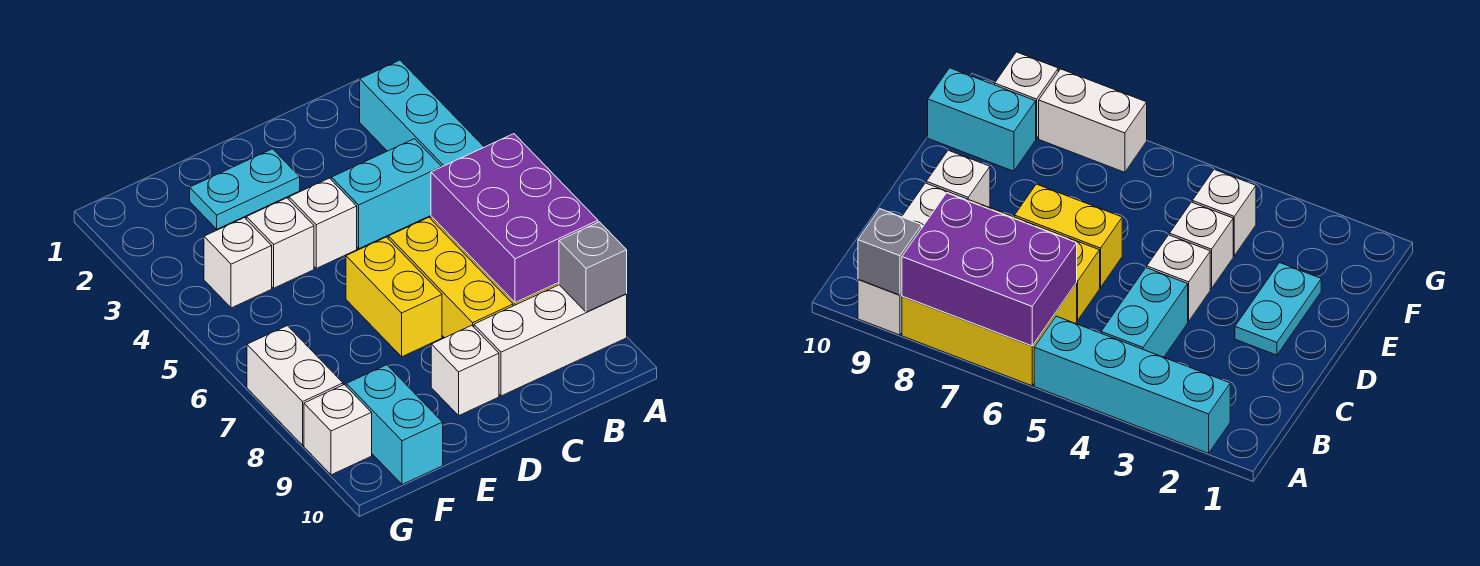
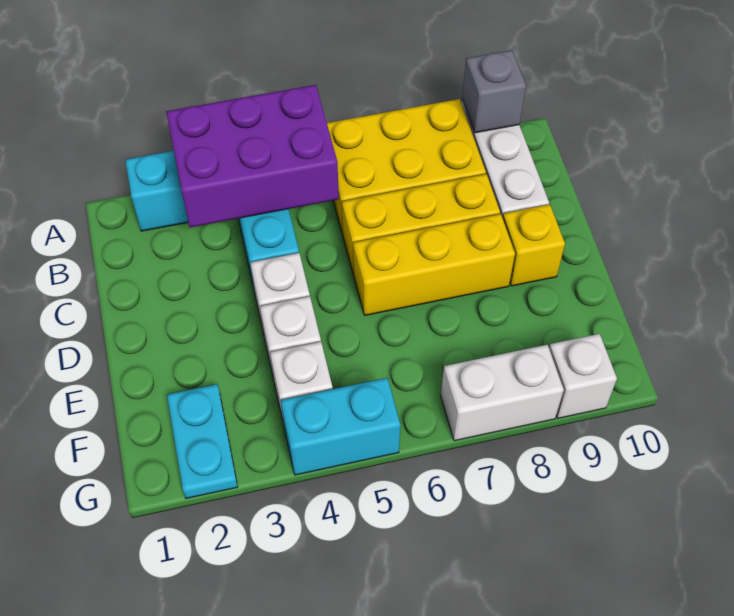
purple brick A6:B8 level 2 -> purple brick A3:B5 level 2
cyan plate D2:E2 level 1 -> cyan plate F2:G2 level 1
yellow brick D6:D7 level 1 -> yellow brick D6:D8 level 1
white brick D9 level 1 -> yellow brick D9 level 1
cyan brick F9:F10 level 1 -> cyan brick G4:G5 level 1

